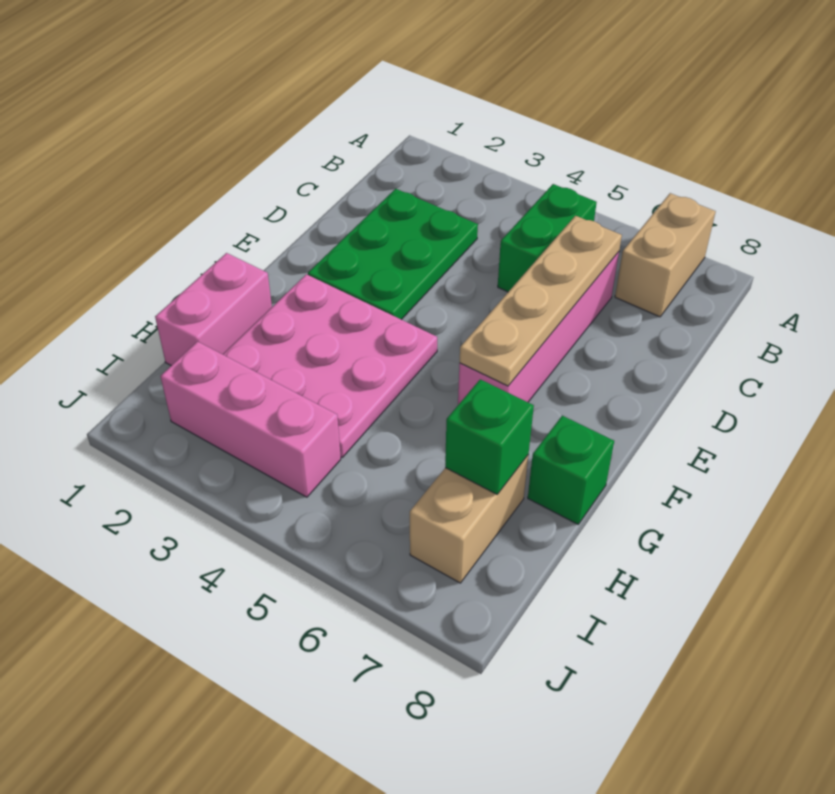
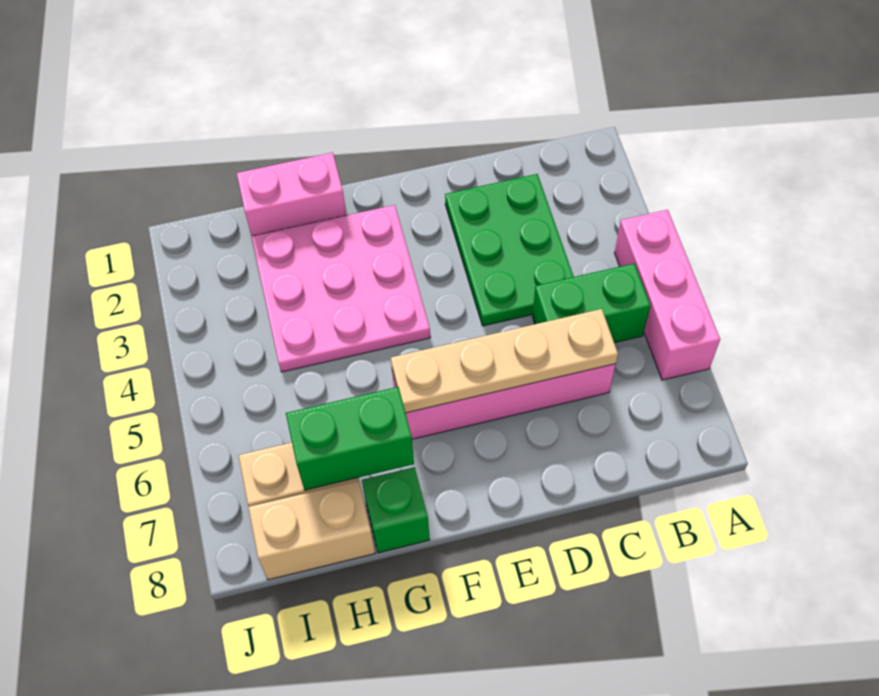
tan brick A7:B7 level 1 -> tan brick H8:I8 level 1
green plate C2:E3 level 1 -> green plate C2:D4 level 1
green brick H7 level 2 -> green brick G7:H7 level 2
pink brick I2:I4 level 1 -> pink brick A4:A6 level 1

